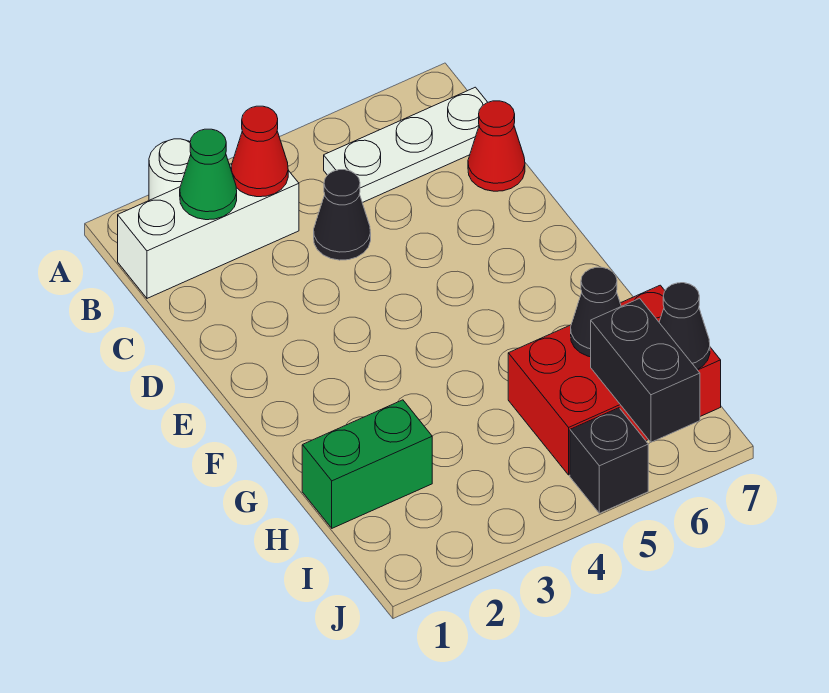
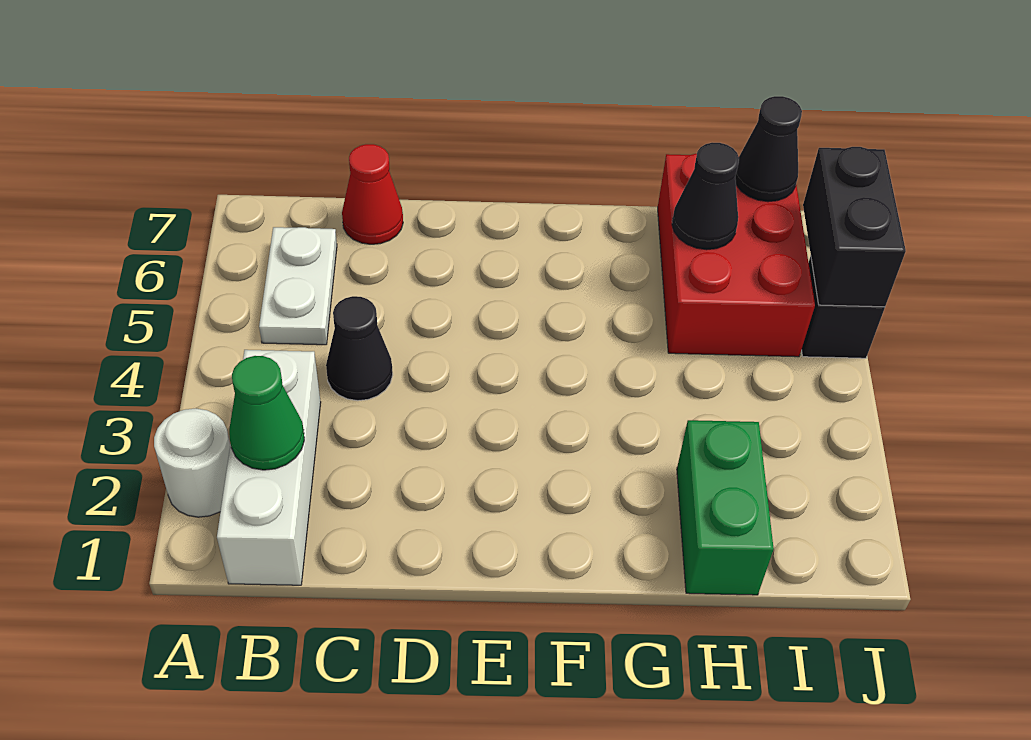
red cone B3 level 2 -> none
white plate B5:B7 level 1 -> white plate B5:B6 level 1
black brick I6:J6 level 2 -> black brick J5:J6 level 2

